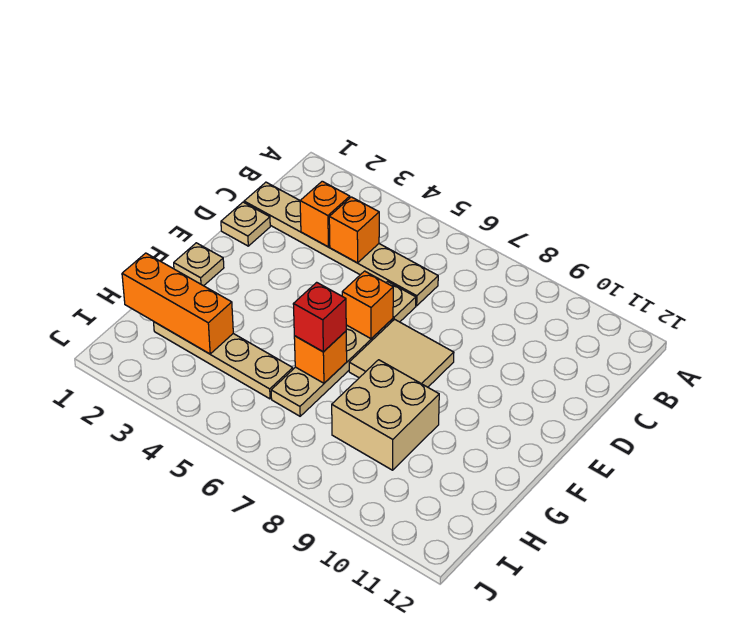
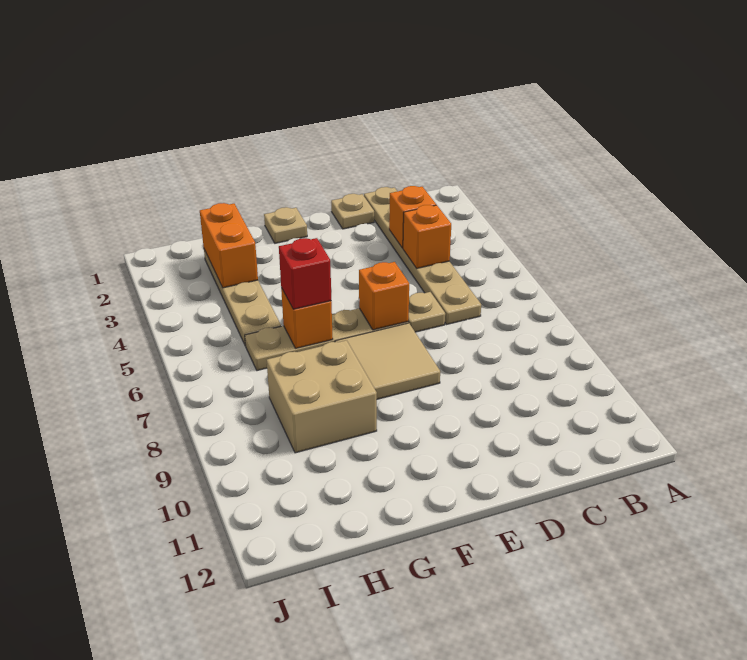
orange brick H1:H3 level 2 -> orange brick H2:H3 level 2

